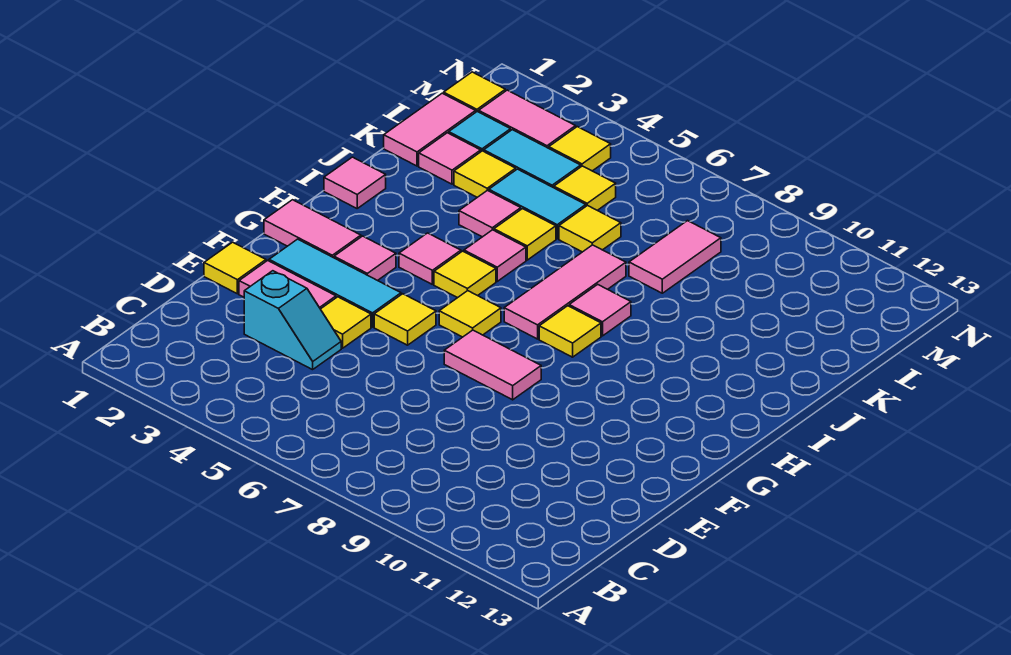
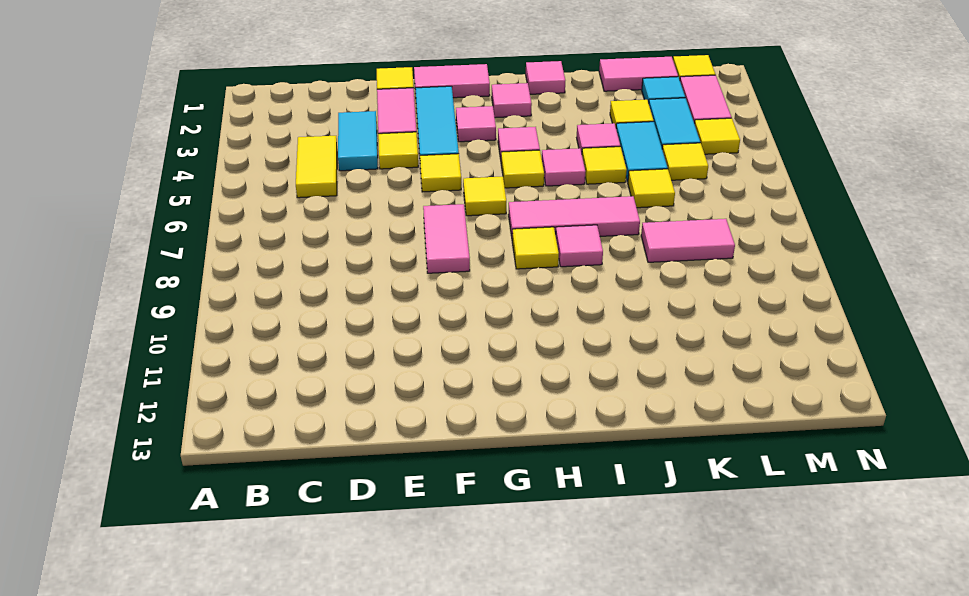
none -> yellow tile C4:C5 level 1
cyan slope D3:D4 level 1 top 3 -> cyan tile D3:D4 level 1
pink tile G1:G2 level 1 -> pink tile F1:G1 level 1
pink tile K2 level 1 -> pink tile H2 level 1

